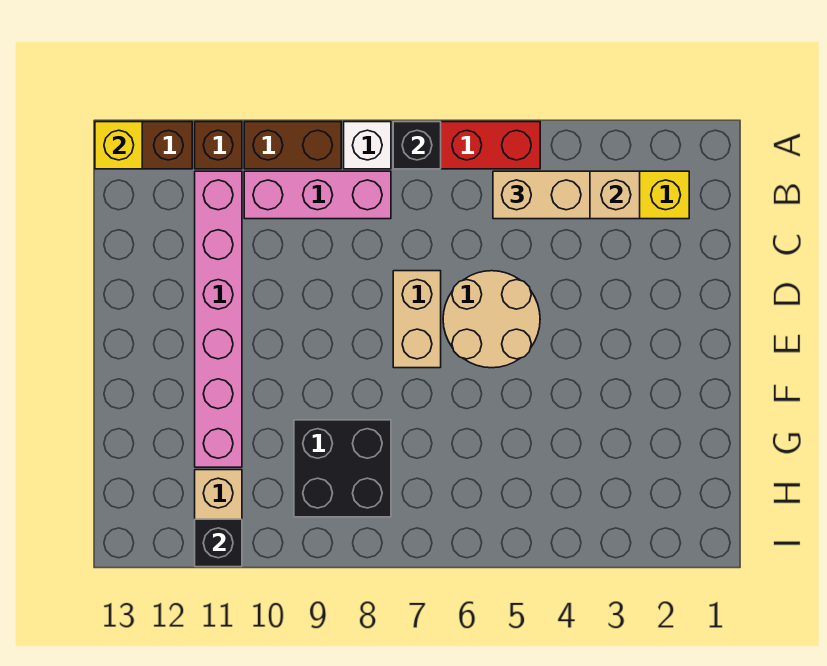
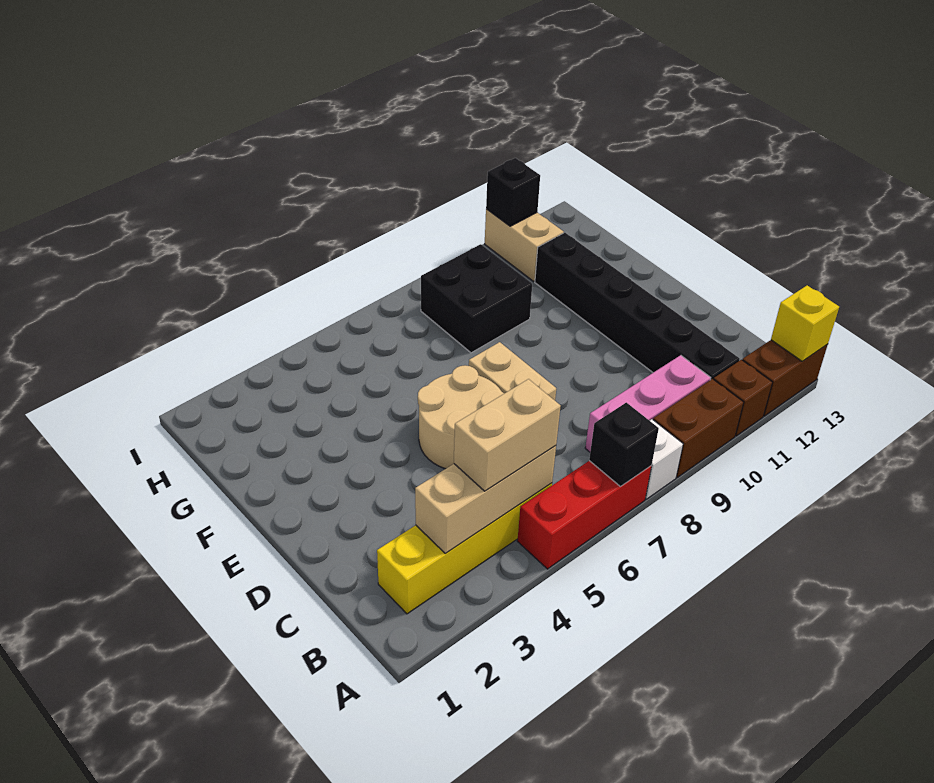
pink brick B11:G11 level 1 -> black brick B11:G11 level 1

